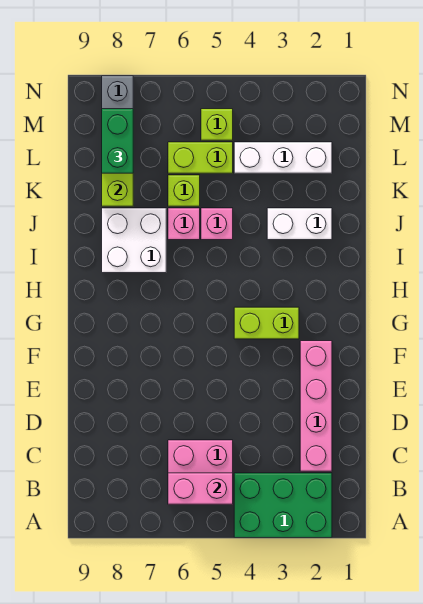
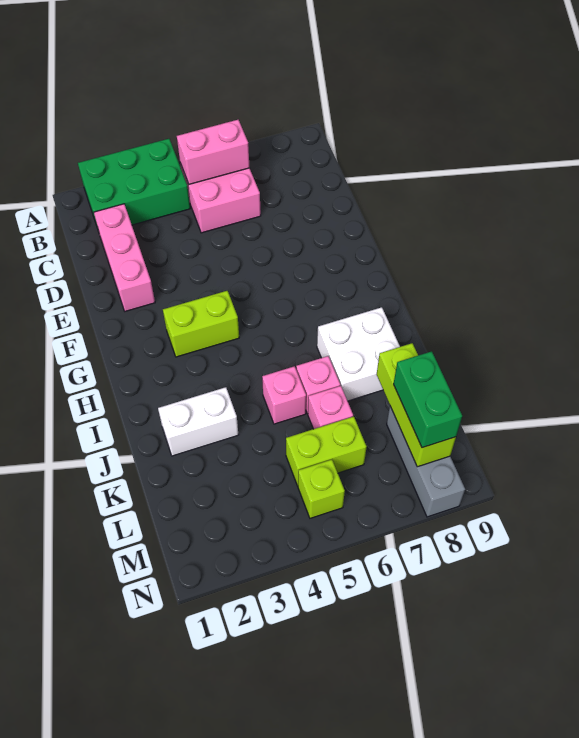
pink brick C2:F2 level 1 -> pink brick C2:E2 level 1
lime brick K6 level 1 -> pink brick K6 level 1
white brick L2:L4 level 1 -> none

